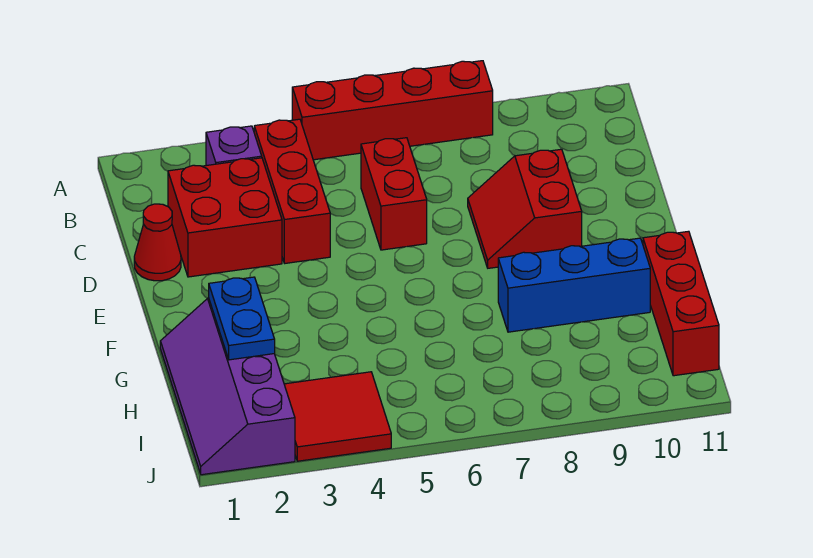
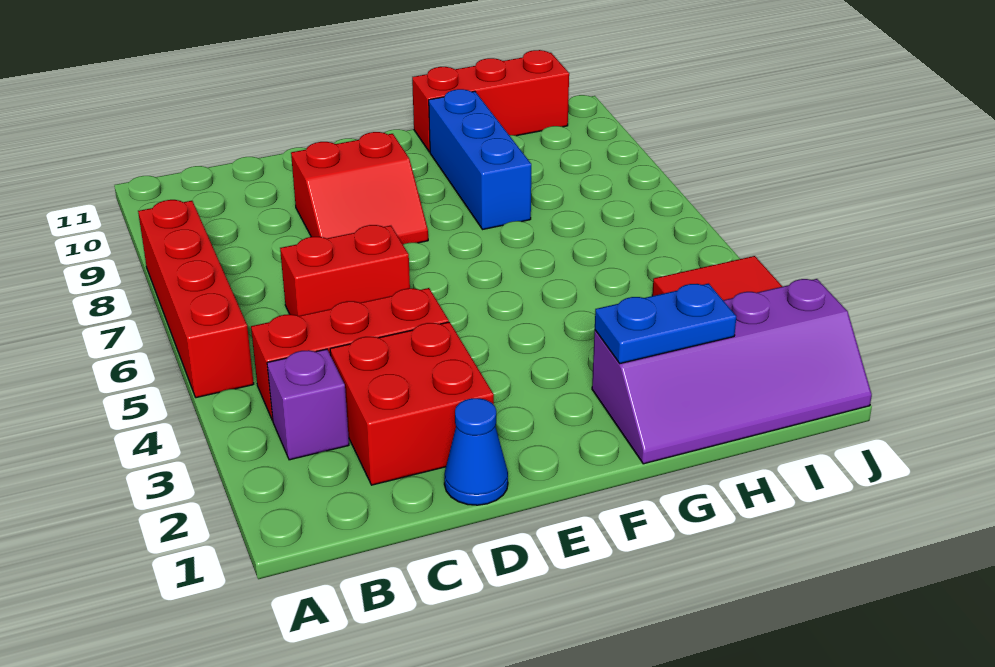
red cone D1 level 1 -> blue cone D1 level 1

